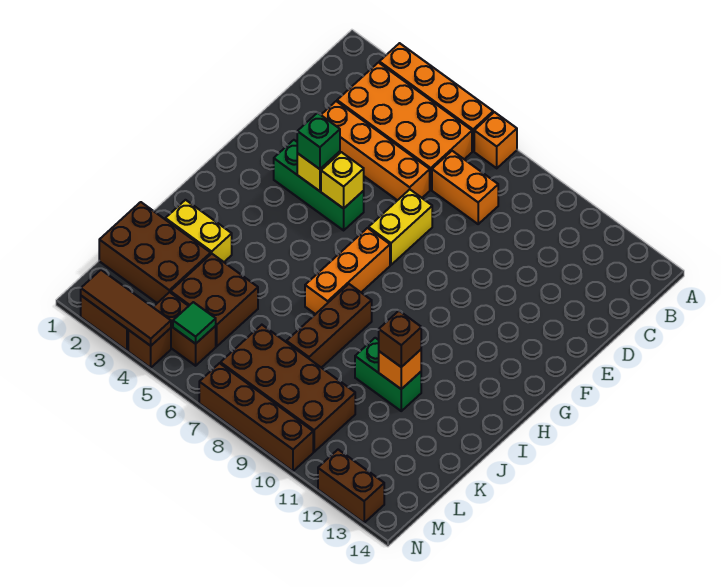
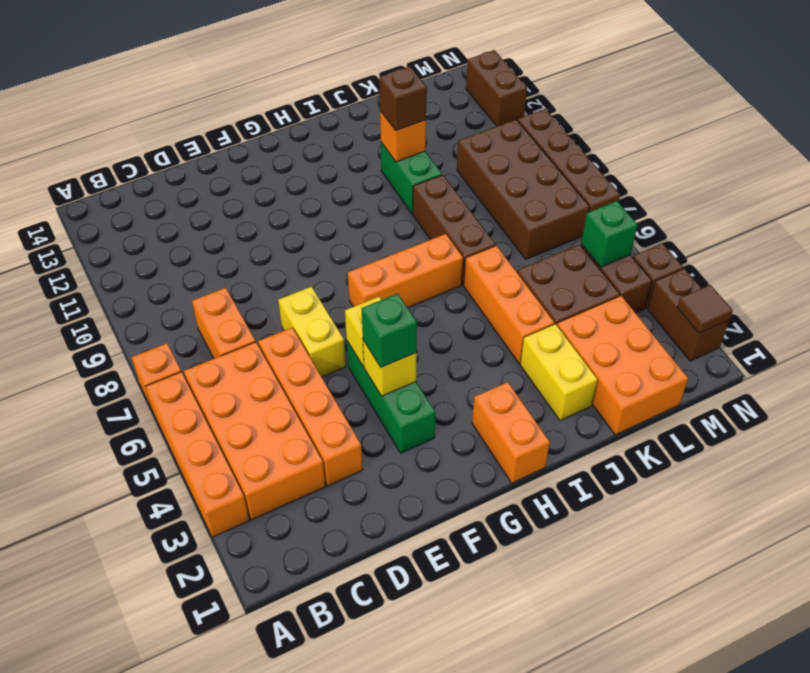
yellow brick E7:F7 level 1 -> yellow brick E6:E7 level 1
none -> orange brick H1:H2 level 1
brown brick I8:K8 level 1 -> brown brick J7:J9 level 1
none -> orange brick J4:J6 level 1
brown brick K1:L3 level 1 -> orange brick K1:L3 level 1
green tile M5 level 2 -> green brick M5 level 2
brown tile N2:N4 level 2 -> brown tile N2 level 2

